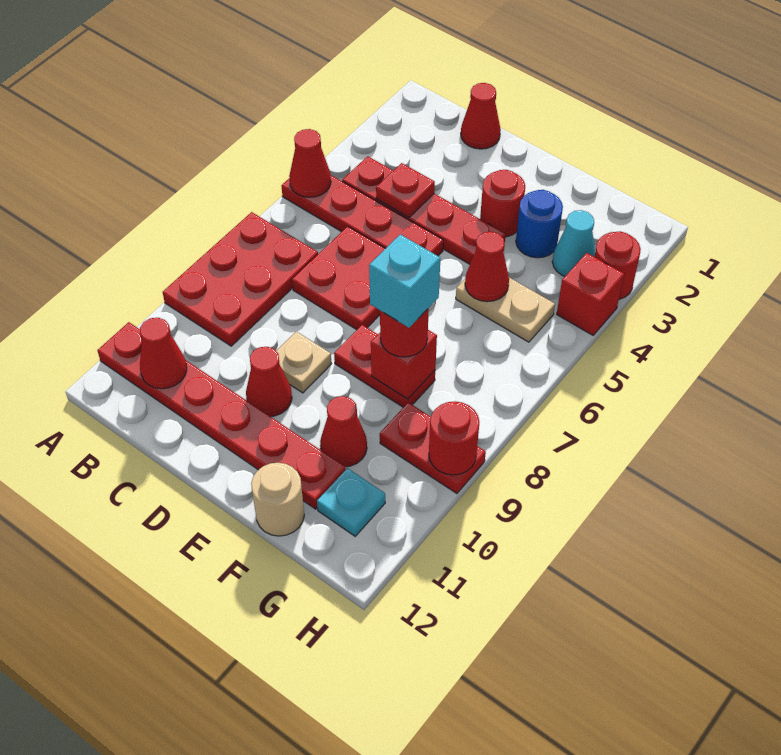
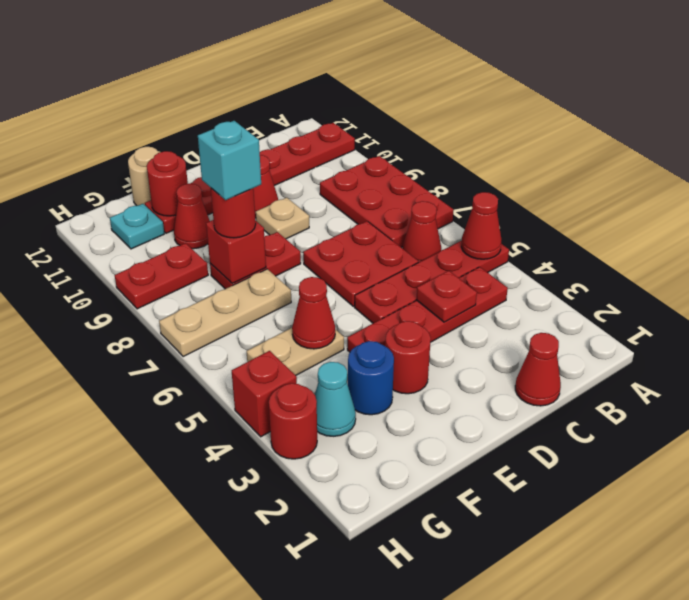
red cone B11 level 2 -> red cone B6 level 1
none -> tan plate F7:H7 level 1
red round brick H9 level 2 -> red round brick F11 level 2

